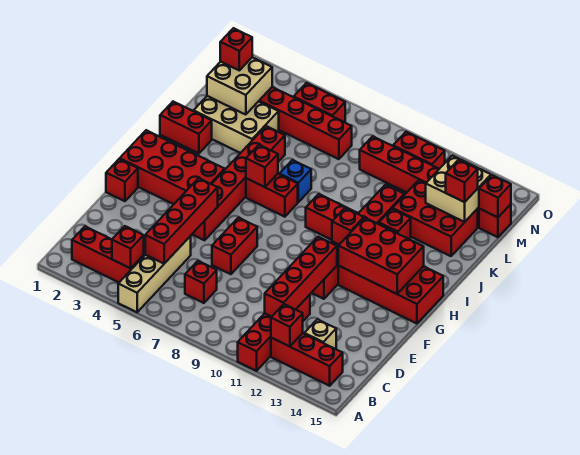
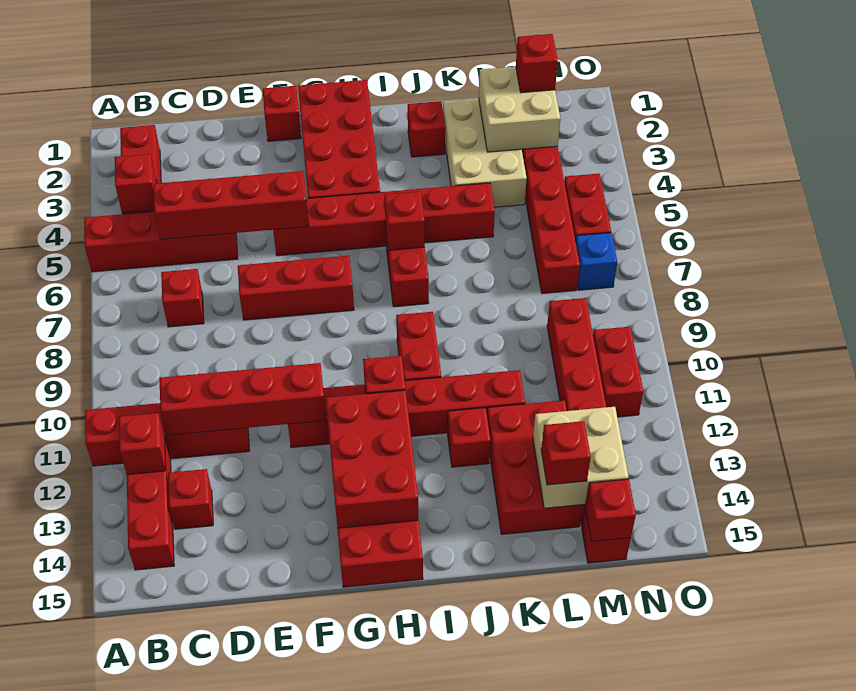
tan brick A5:D5 level 1 -> red brick A5:D5 level 1
tan brick C13 level 1 -> red brick C13 level 1
red brick E7:F7 level 1 -> red brick E7:G7 level 1
red brick J1:J2 level 1 -> red brick J2 level 1
blue brick J7 level 1 -> blue brick N7 level 1

